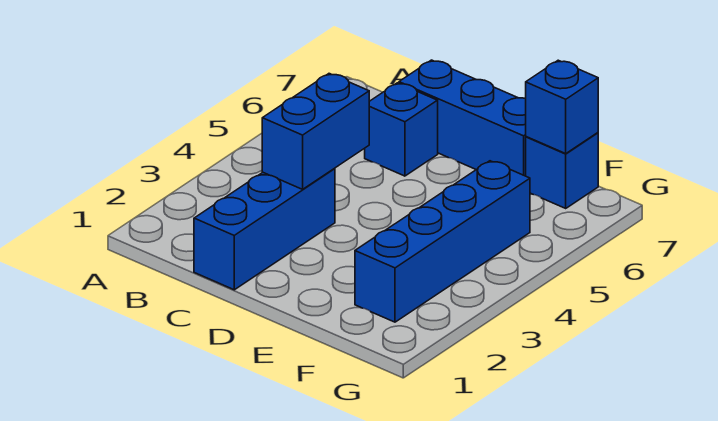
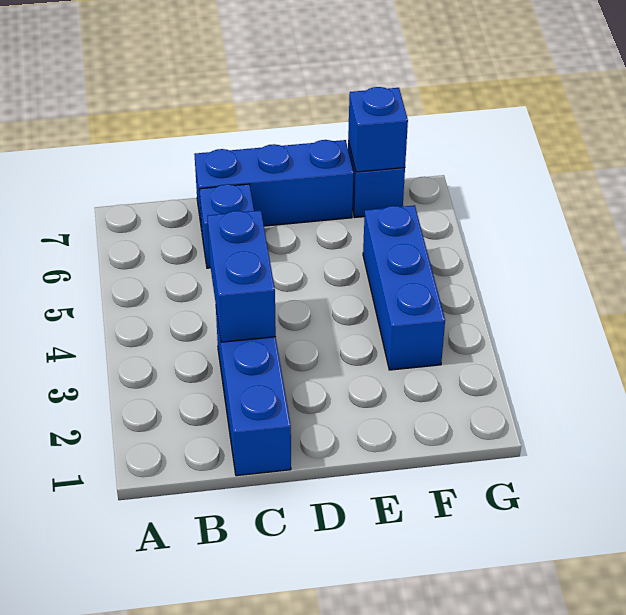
blue brick F2:F5 level 1 -> blue brick F3:F5 level 1

